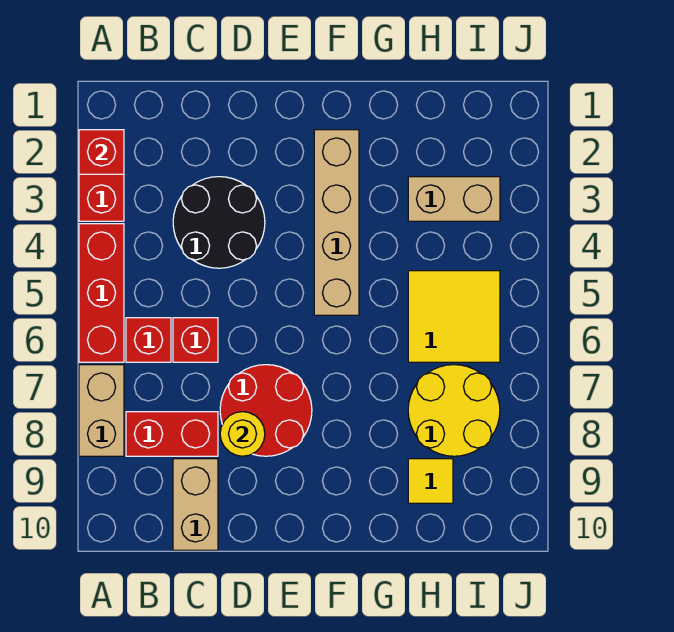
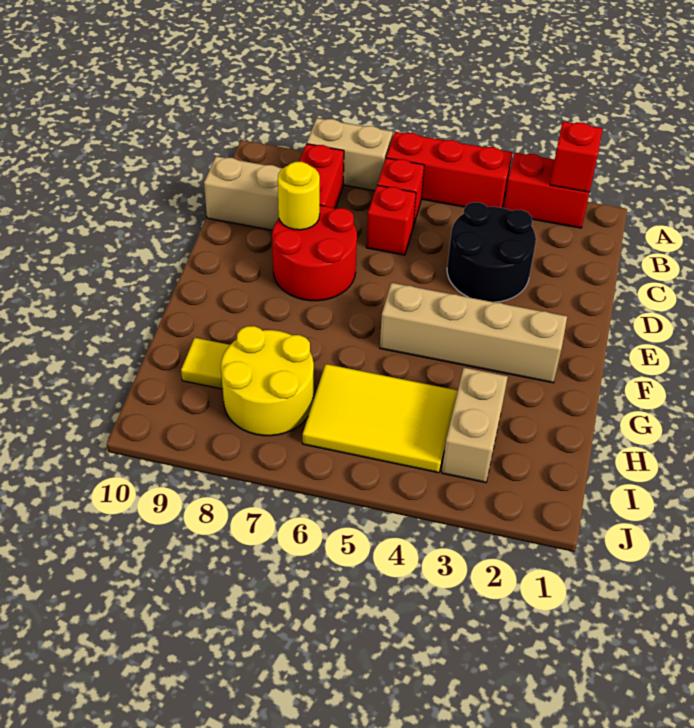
yellow tile H5:I6 level 1 -> yellow tile H4:I6 level 1

